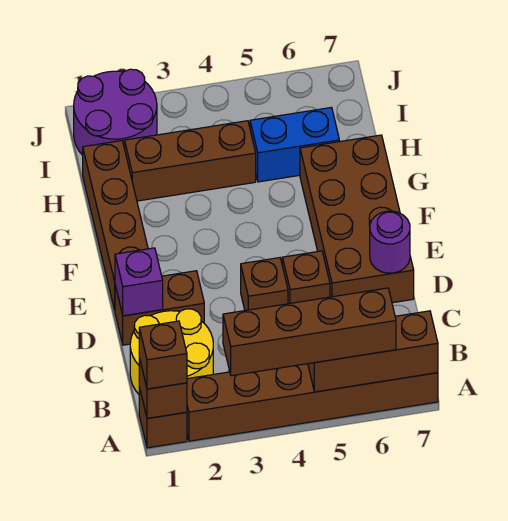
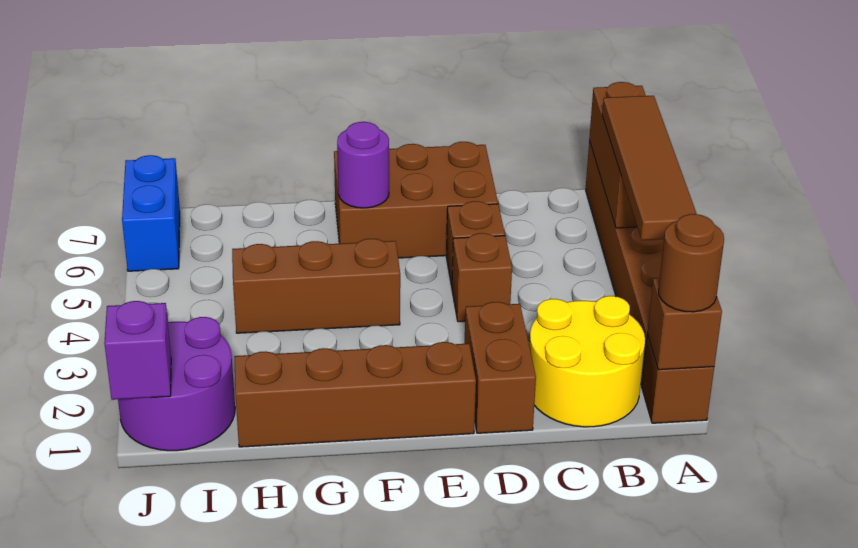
brown brick A1 level 3 -> brown round brick A1 level 3
brown brick A3:A6 level 3 -> brown tile A3:A6 level 3
purple brick D1 level 2 -> purple brick J1 level 2
brown brick D6:G7 level 1 -> brown brick D6:F7 level 1
purple round brick D7 level 2 -> purple round brick F6 level 2
brown brick H2:H4 level 1 -> brown brick F4:H4 level 1
blue brick H5:H6 level 1 -> blue brick J6:J7 level 1

